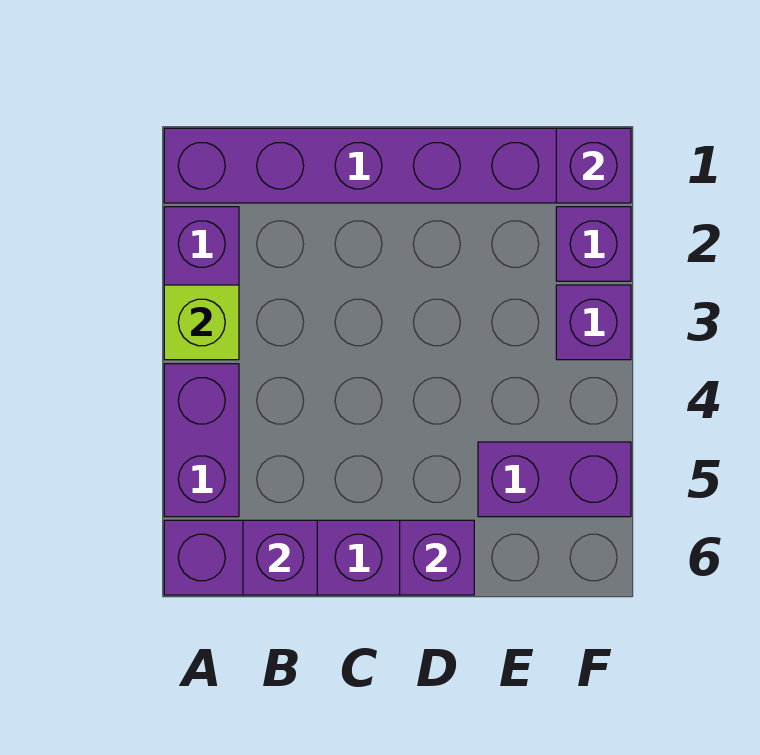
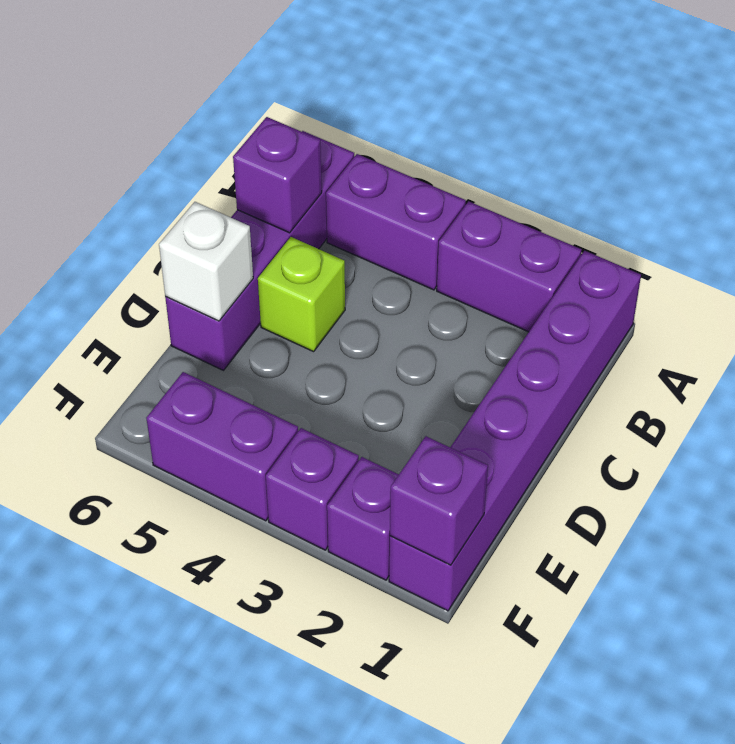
lime brick A3 level 2 -> lime brick C5 level 1
purple brick D6 level 2 -> white brick D6 level 2
purple brick E5:F5 level 1 -> purple brick F4:F5 level 1

